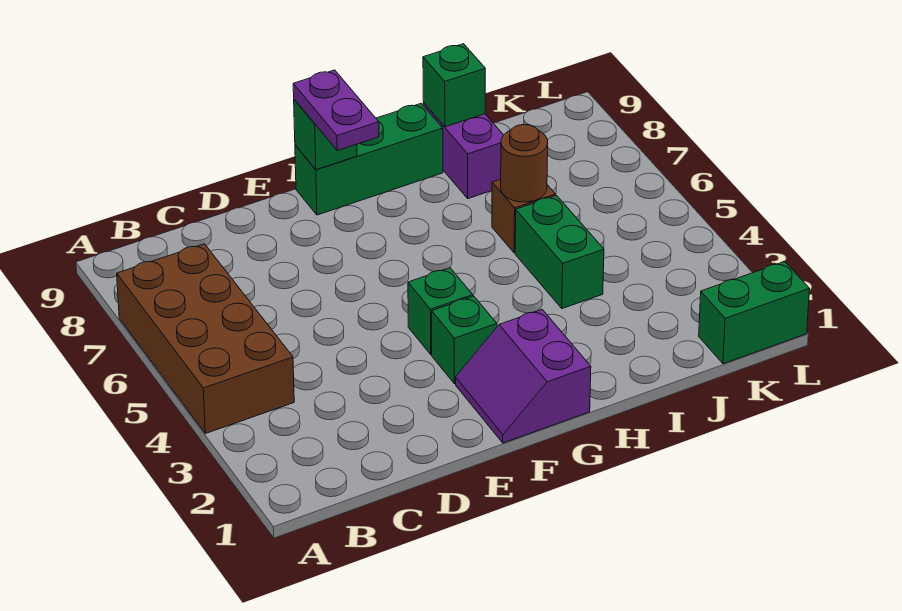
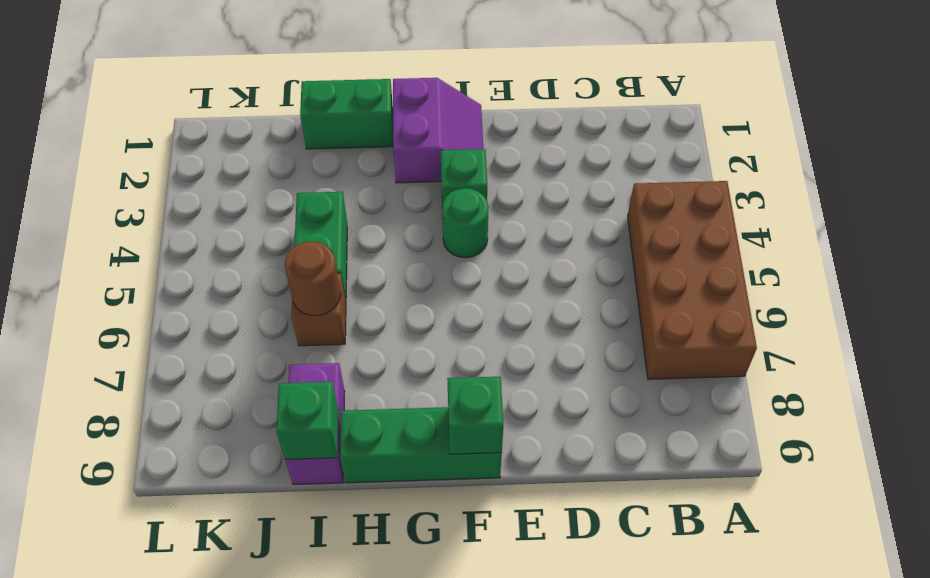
green brick F4 level 1 -> green round brick F4 level 1
purple plate F8:F9 level 3 -> none
green brick K1:L1 level 1 -> green brick H1:I1 level 1

